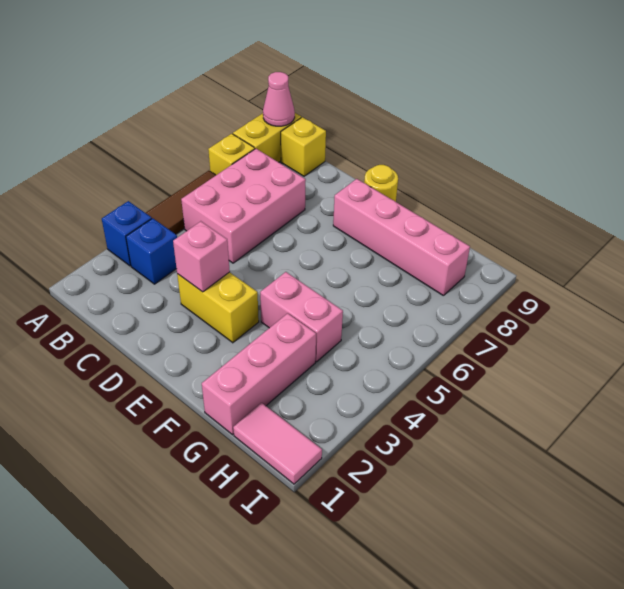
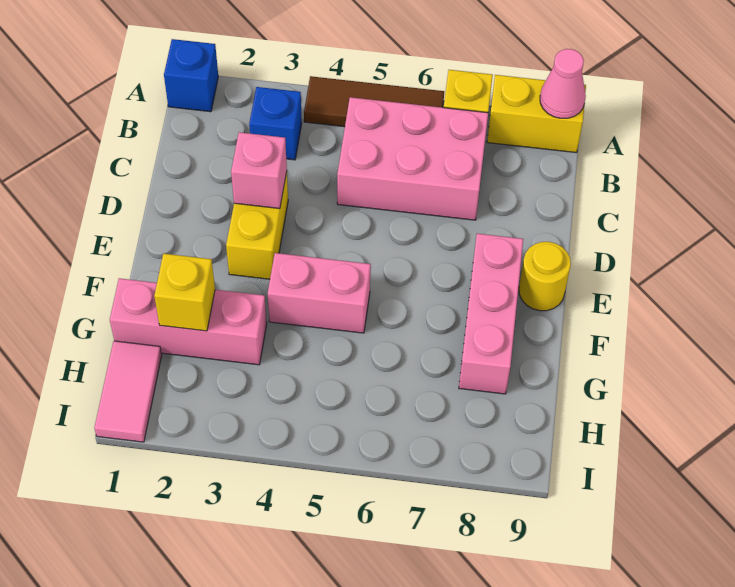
blue brick A3 level 1 -> blue brick A1 level 1
yellow brick B9 level 1 -> yellow brick G2 level 2
pink brick E8:H8 level 1 -> pink brick E8:G8 level 1
pink brick F4:G4 level 1 -> pink brick F4:F5 level 1

